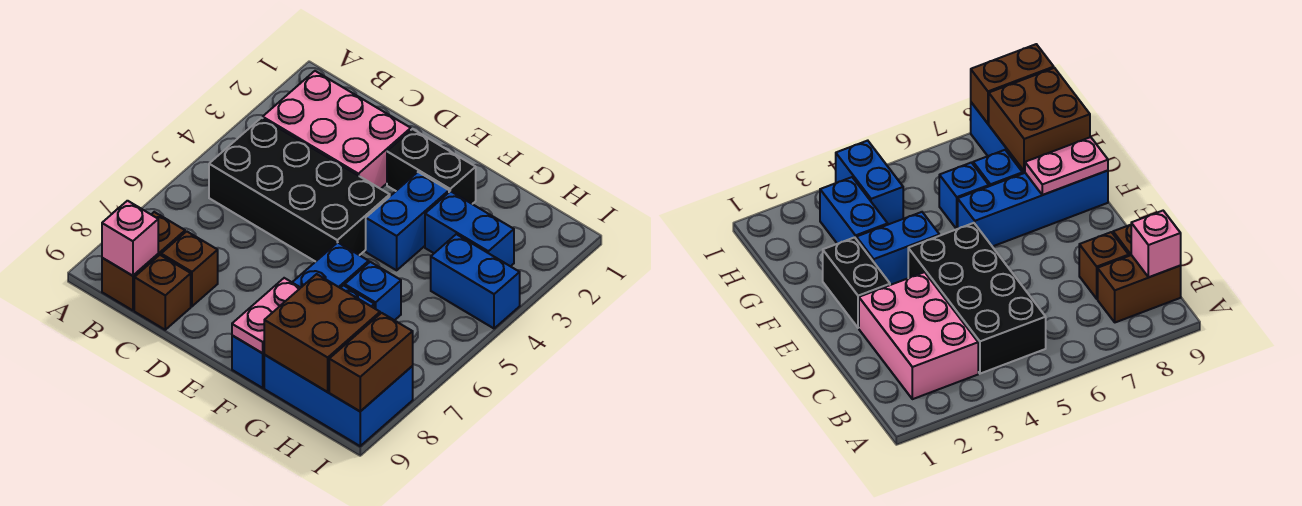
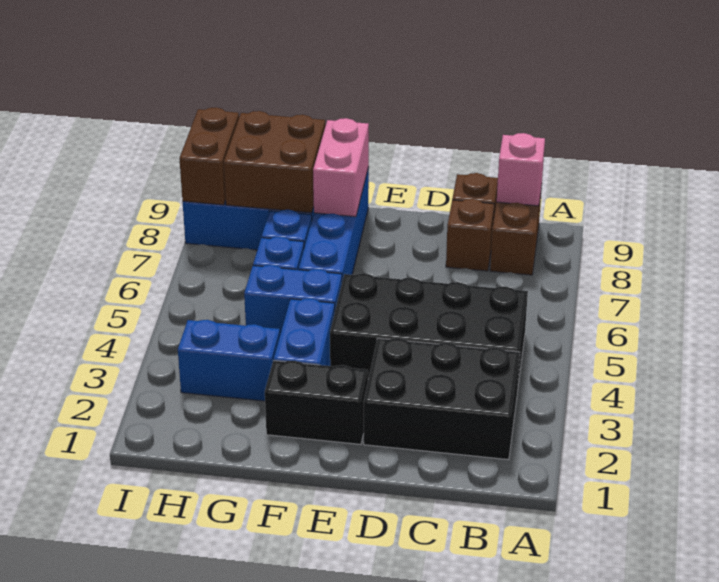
pink brick B2:D3 level 1 -> black brick B2:D3 level 1
pink plate F8:F9 level 2 -> pink brick F8:F9 level 2
blue brick H4:I4 level 1 -> blue brick F5:G5 level 1

